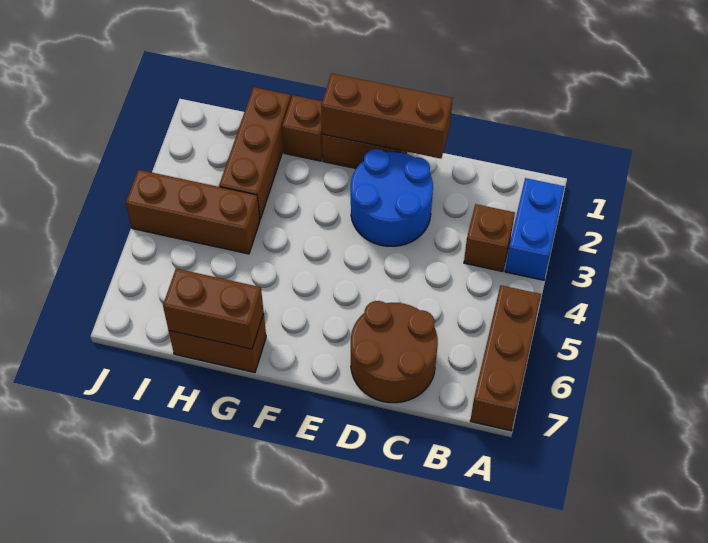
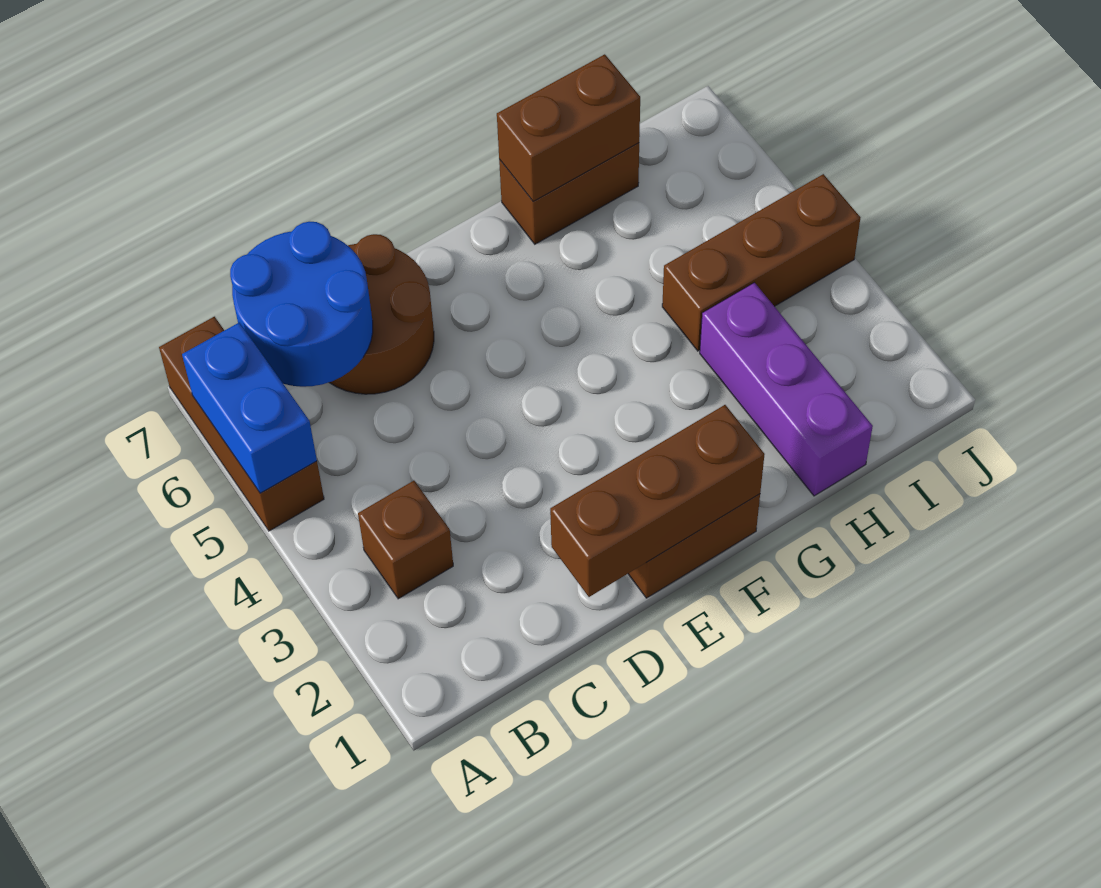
blue brick A2:A3 level 1 -> blue brick A5:A6 level 2
blue round brick D2:E3 level 1 -> blue round brick B6:C7 level 2
brown brick G1 level 1 -> none
brown brick H1:H3 level 1 -> purple brick H1:H3 level 1

